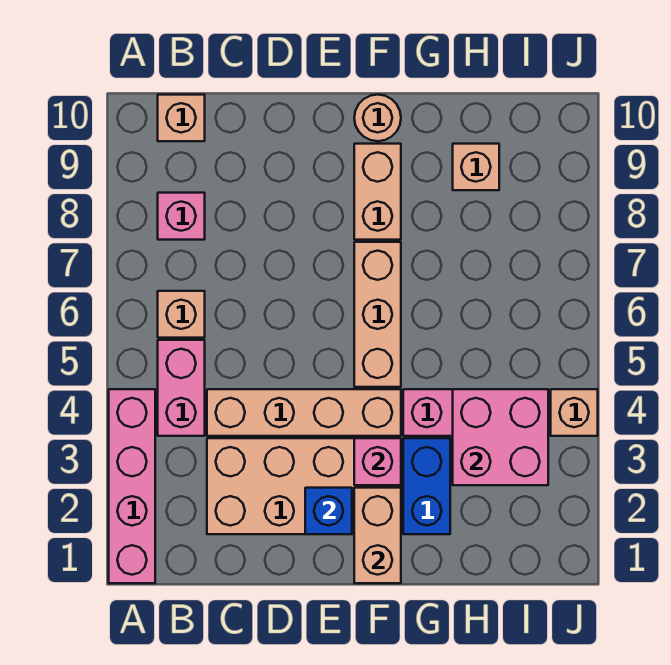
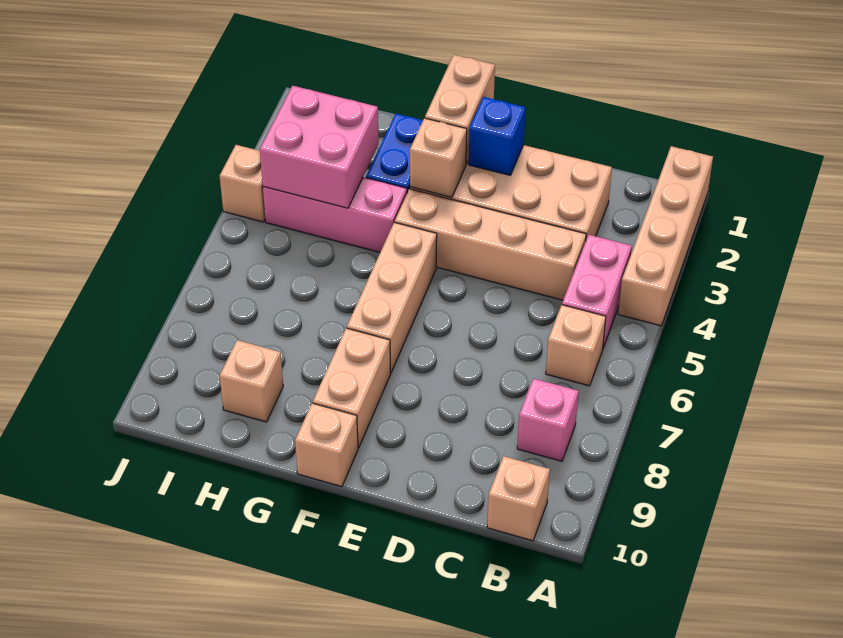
pink brick A1:A4 level 1 -> tan brick A1:A4 level 1
pink brick F3 level 2 -> tan brick F3 level 2
tan round brick F10 level 1 -> tan brick F10 level 1

